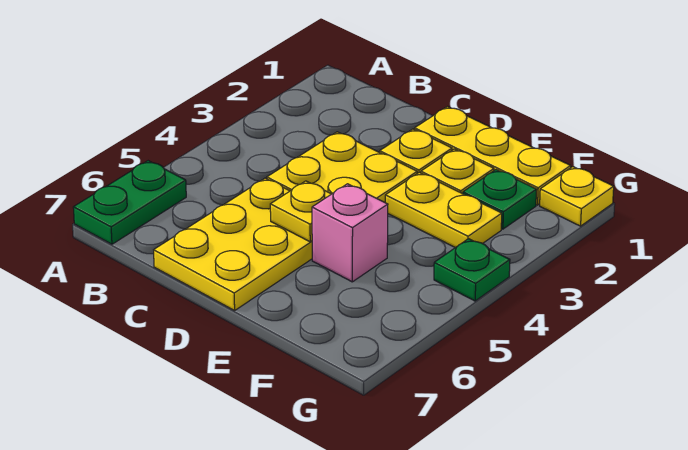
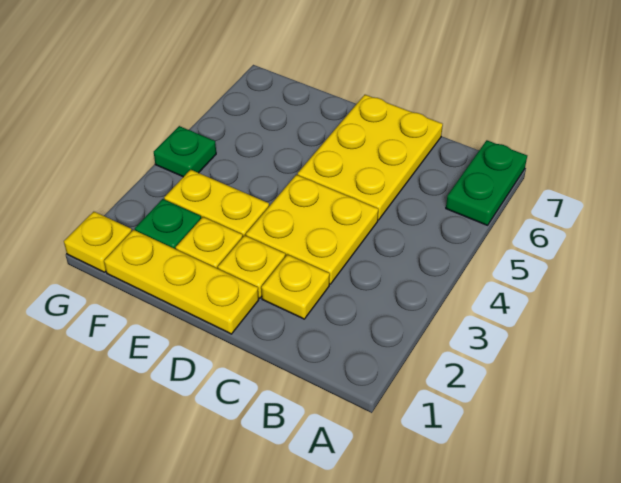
yellow plate D5 level 2 -> yellow plate C2 level 1
pink brick E5 level 1 -> none

